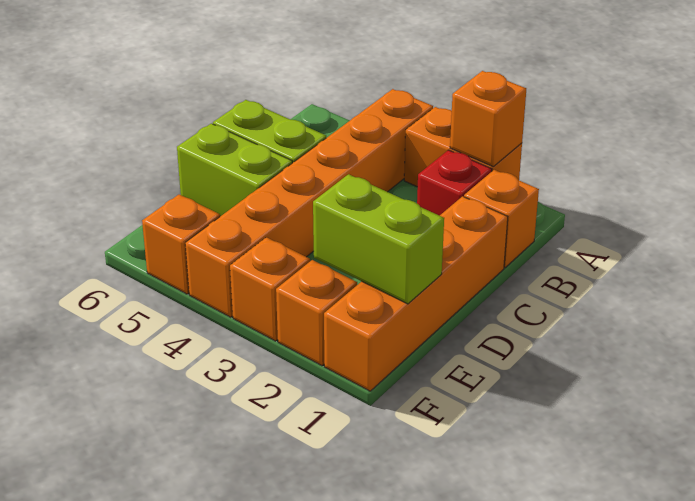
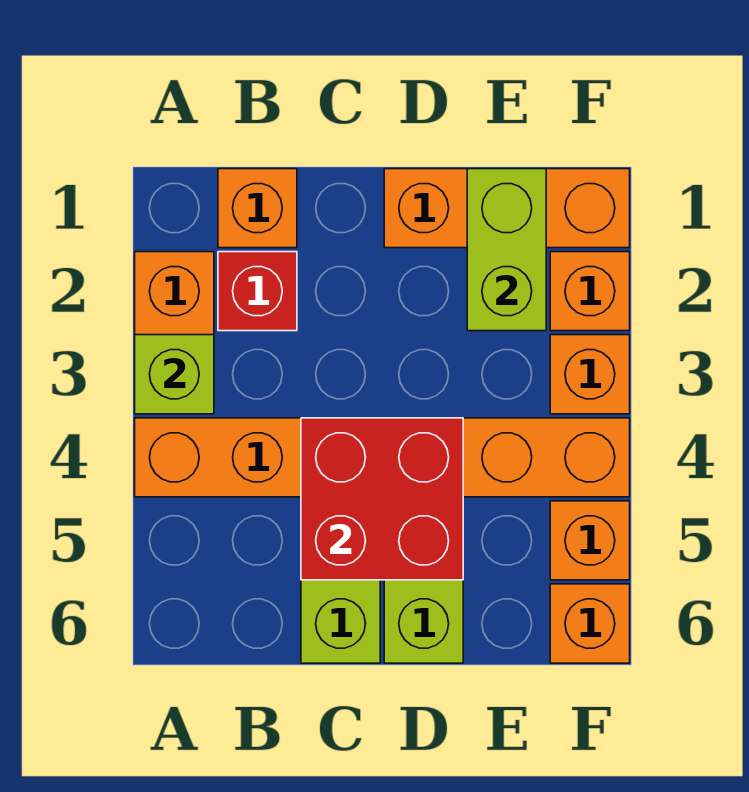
orange brick A2 level 2 -> orange brick F6 level 1
none -> lime brick A3 level 2
orange brick C1:F1 level 1 -> orange brick D1:F1 level 1
none -> red brick C4:D5 level 2

